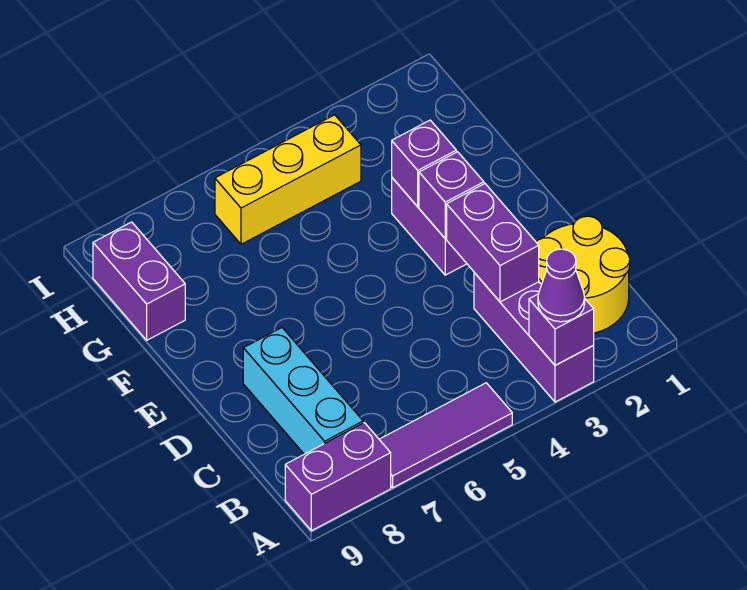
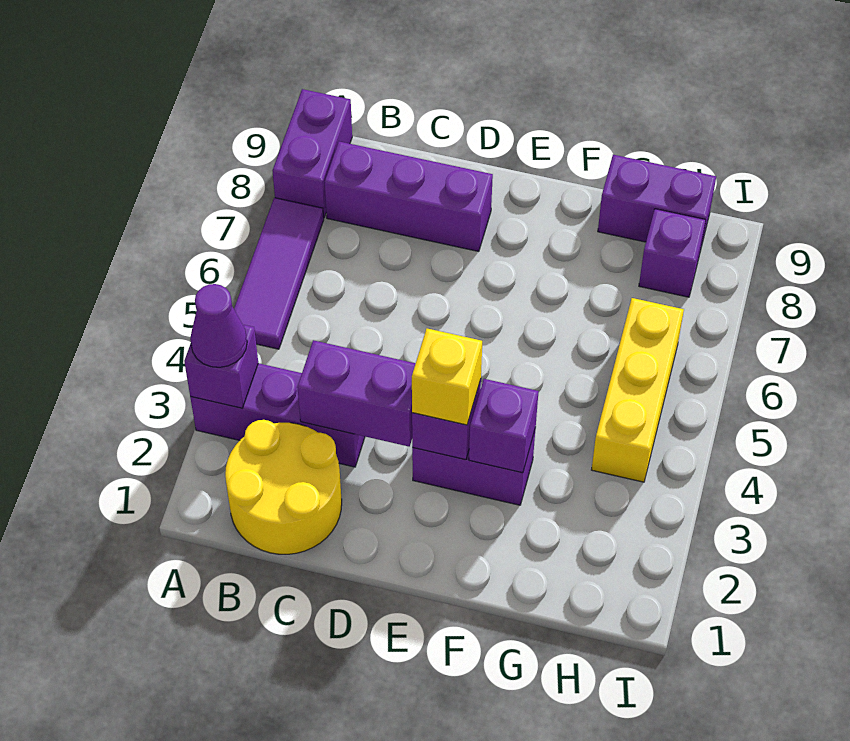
cyan brick B8:D8 level 1 -> purple brick B8:D8 level 1
none -> yellow brick E3 level 3
none -> purple brick H8 level 1

